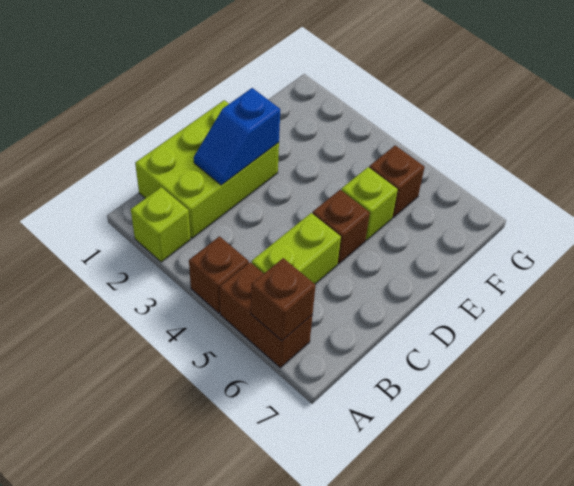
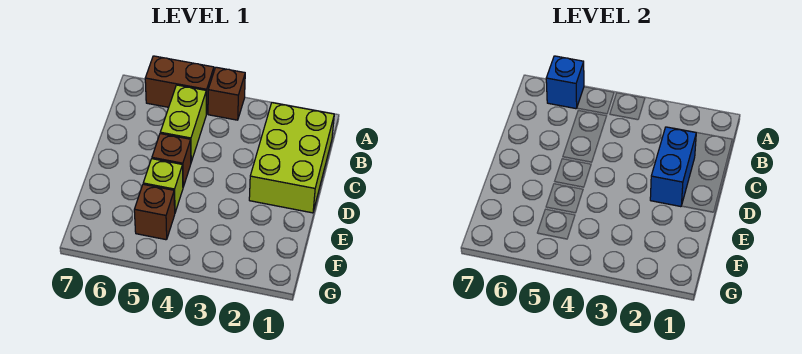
lime brick A2 level 1 -> none
brown brick A6 level 2 -> blue brick A6 level 2
blue slope C2:D2 level 2 top D -> blue brick C2:D2 level 2

